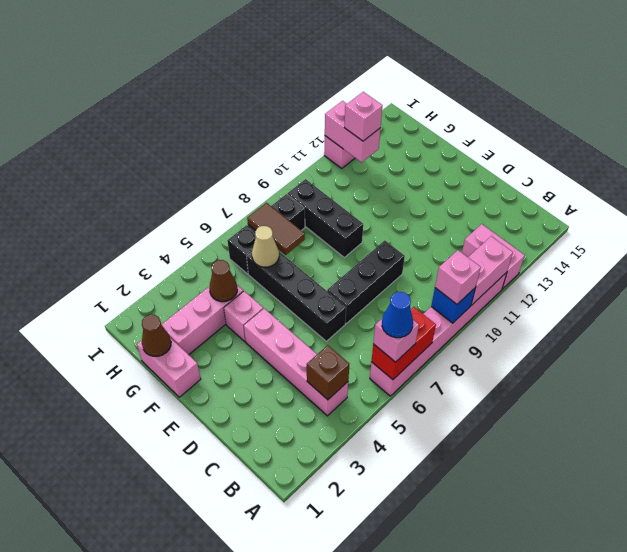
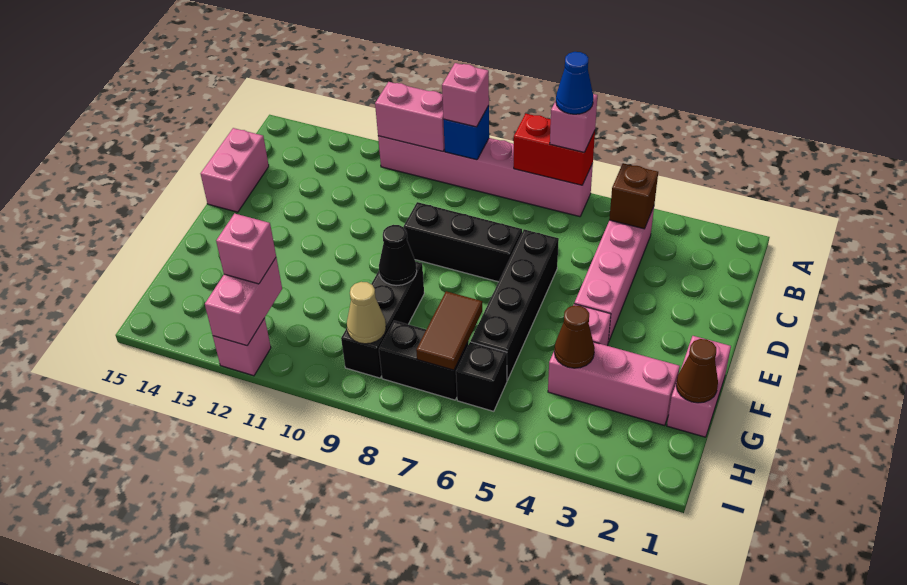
pink brick A12:B12 level 1 -> pink brick C15:D15 level 1
none -> black cone F9 level 2
tan cone G6 level 2 -> tan cone H9 level 2

